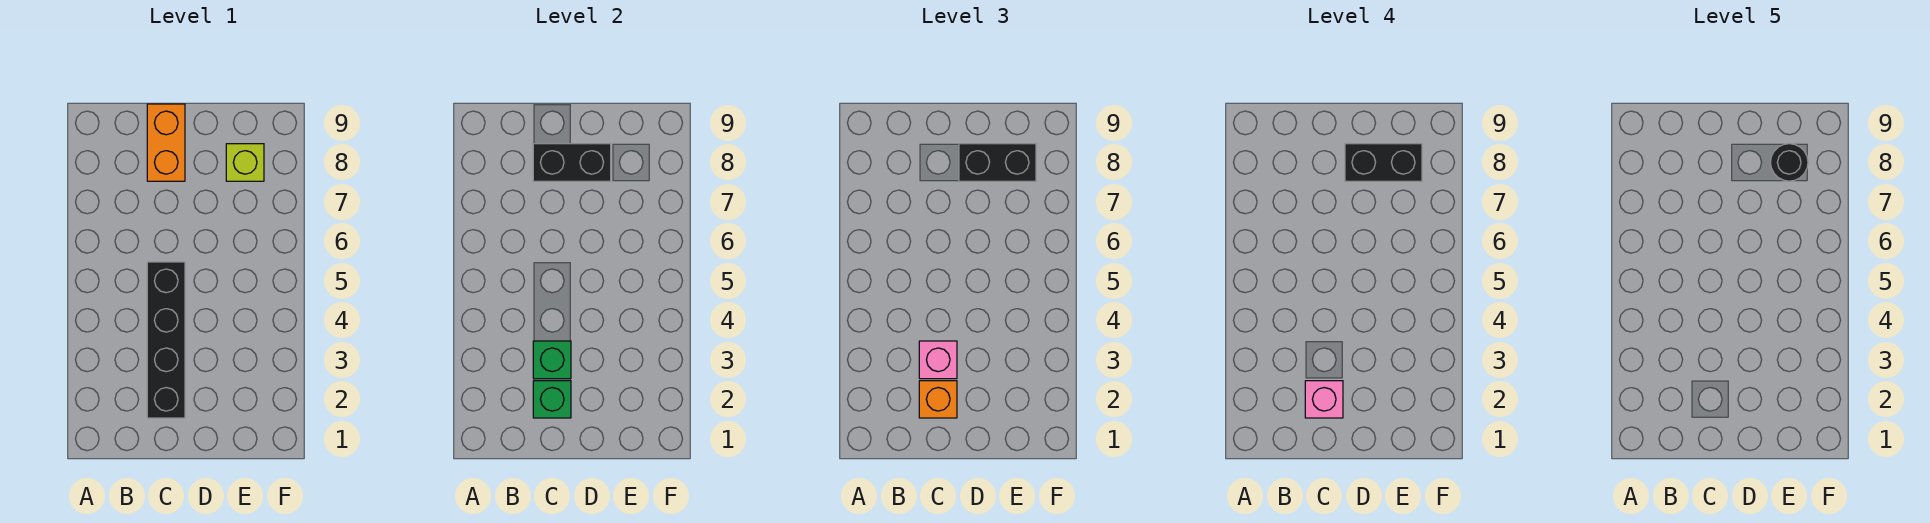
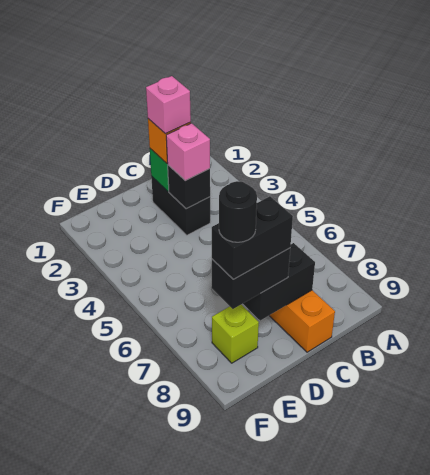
black brick C2:C5 level 1 -> black brick C2:C3 level 1
green brick C3 level 2 -> black brick C3 level 2

